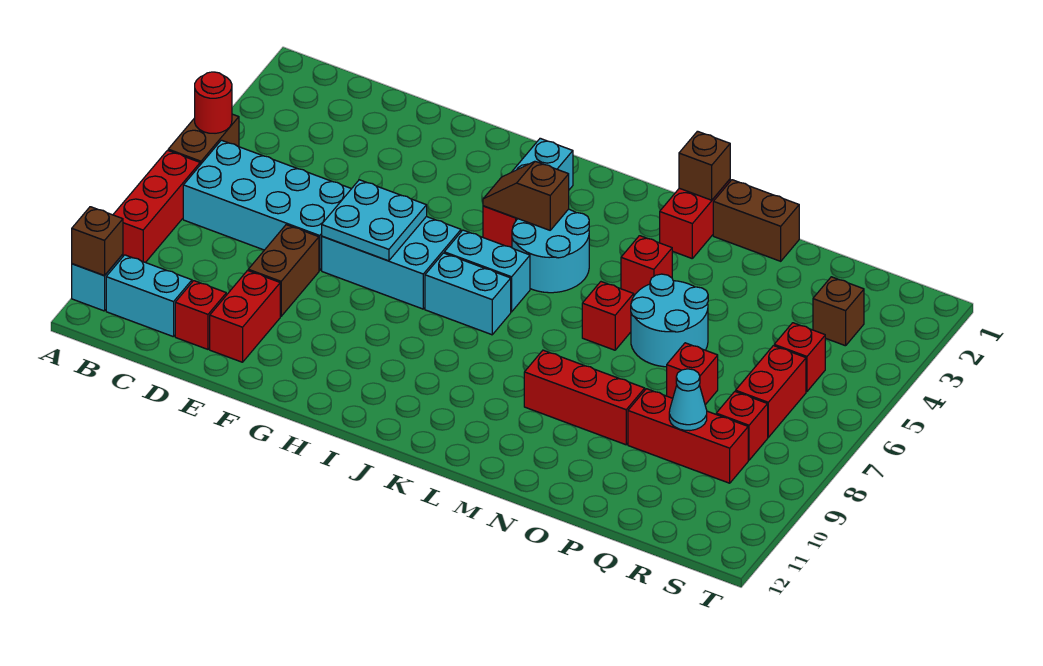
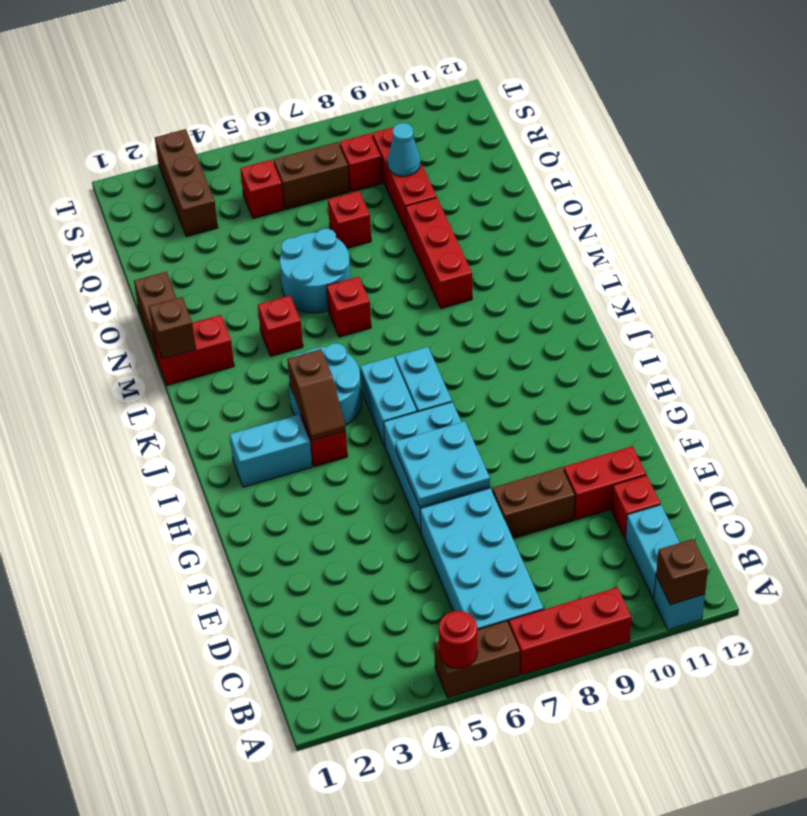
brown brick R3 level 1 -> brown brick R3:T3 level 1
red brick R6:R7 level 1 -> brown brick R6:R7 level 1

